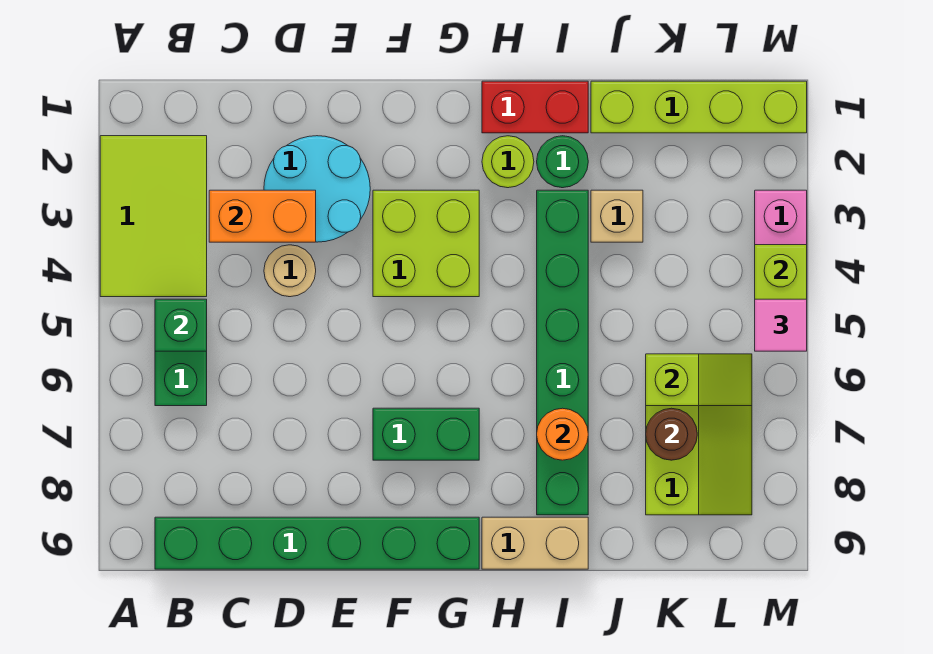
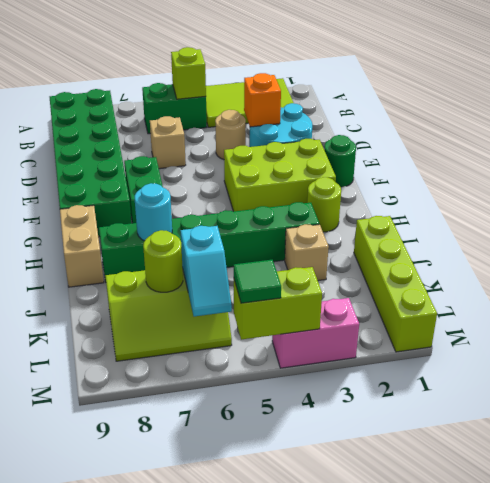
green brick B5 level 2 -> lime brick B5 level 2
green brick B9:G9 level 1 -> green brick B8:G9 level 1
orange brick C3:D3 level 2 -> orange brick D3 level 2
none -> tan brick D6 level 1
lime brick F3:G4 level 1 -> lime brick F2:G4 level 1
red brick H1:I1 level 1 -> none
green round brick I2 level 1 -> green round brick F1 level 1
orange round brick I7 level 2 -> cyan round brick I7 level 2
lime slope K6:L6 level 2 top K -> cyan slope K6:L6 level 2 top K
brown round brick K7 level 2 -> lime round brick K7 level 2
pink tile M5 level 3 -> green tile M5 level 3

